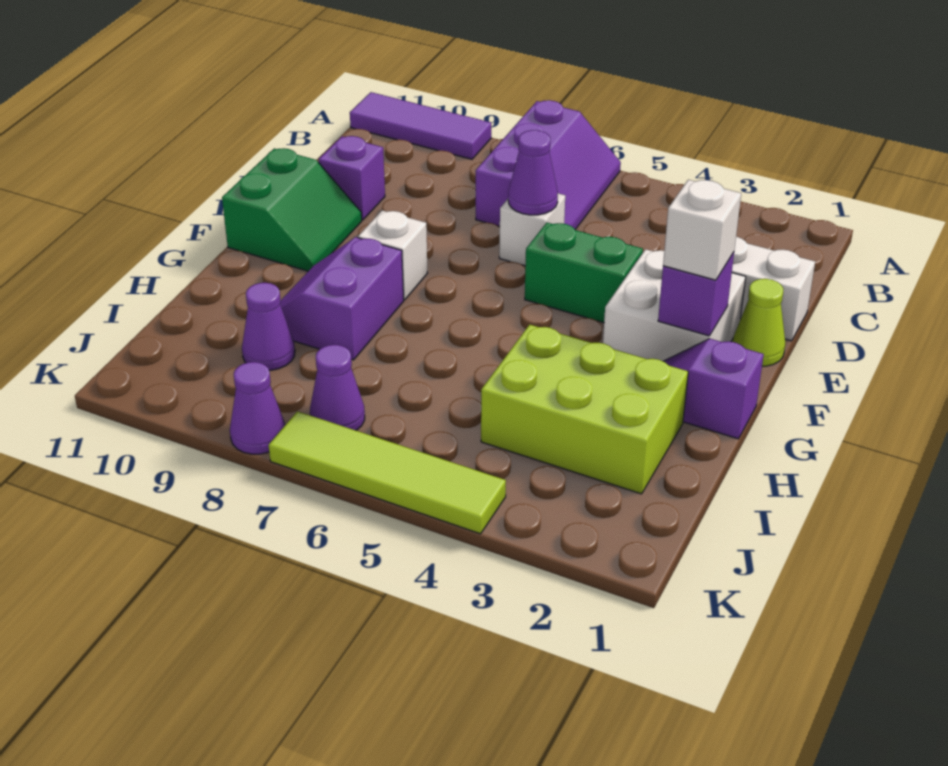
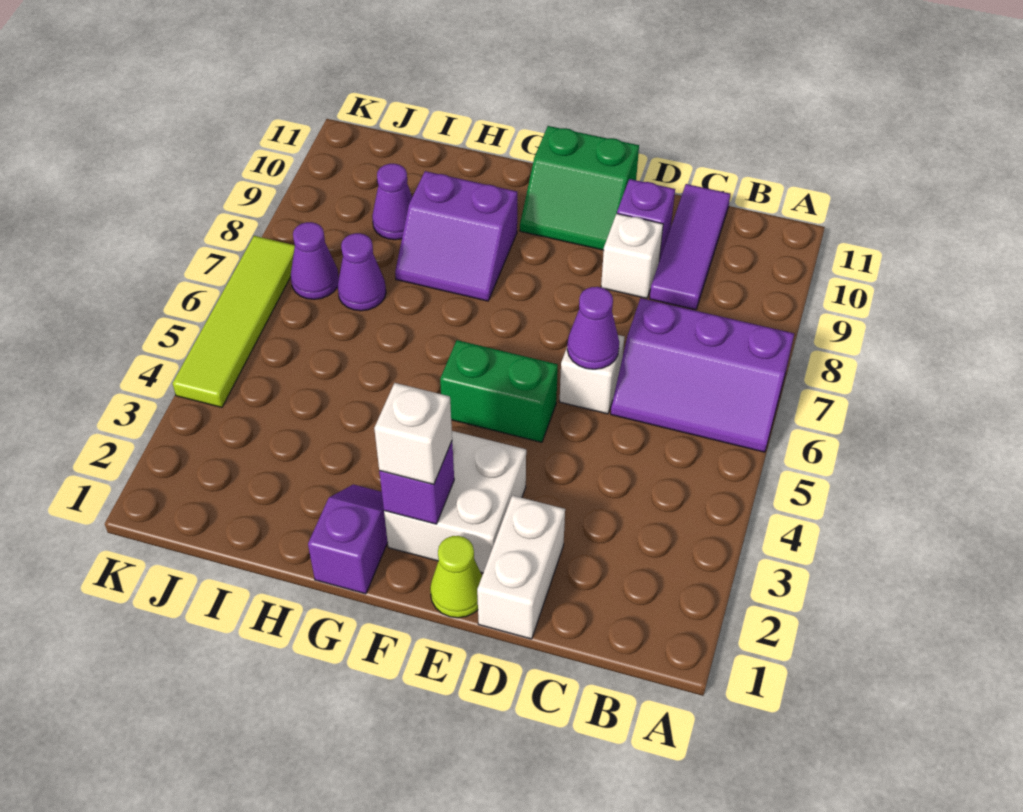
purple tile A9:A11 level 1 -> purple tile C9:C11 level 1
green brick E4:E5 level 1 -> green brick E5:F5 level 1
white brick F8 level 1 -> white brick D9 level 1
purple slope G8:H9 level 1 top 8 -> purple slope G8:H9 level 1 top 9
lime brick H2:I4 level 1 -> none
purple cone K8 level 1 -> purple cone I7 level 1

